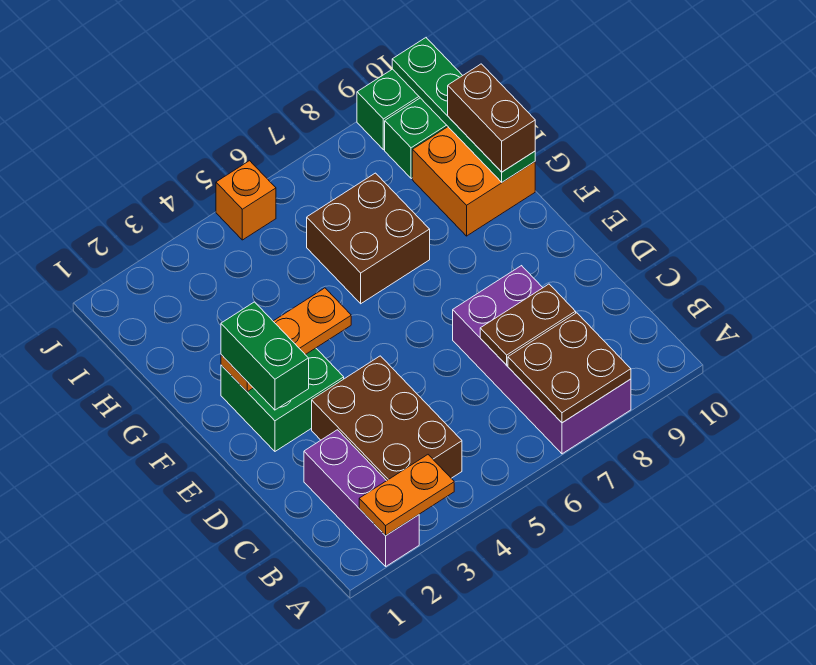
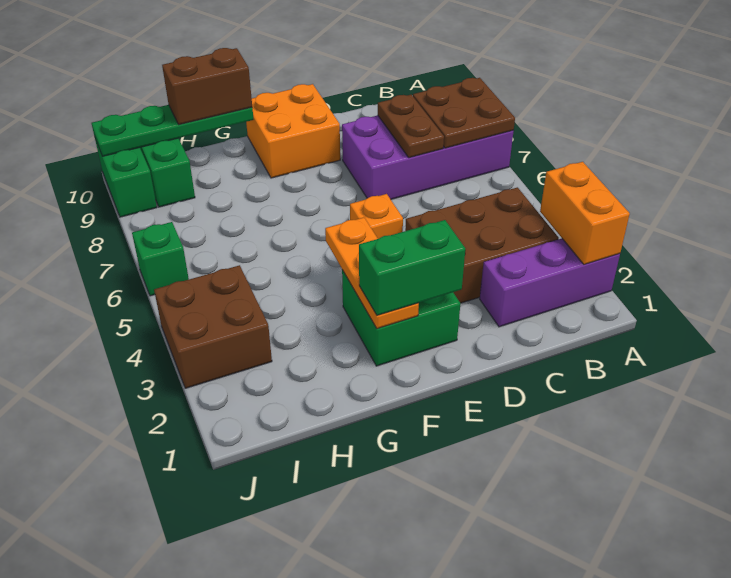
orange plate A2:A3 level 2 -> orange brick A2:A3 level 2
brown brick G6:H7 level 1 -> brown brick I3:J4 level 1
orange brick G9:H10 level 1 -> orange brick E9:F10 level 1
orange brick J5 level 1 -> orange brick E5 level 1
none -> green brick J6 level 1

